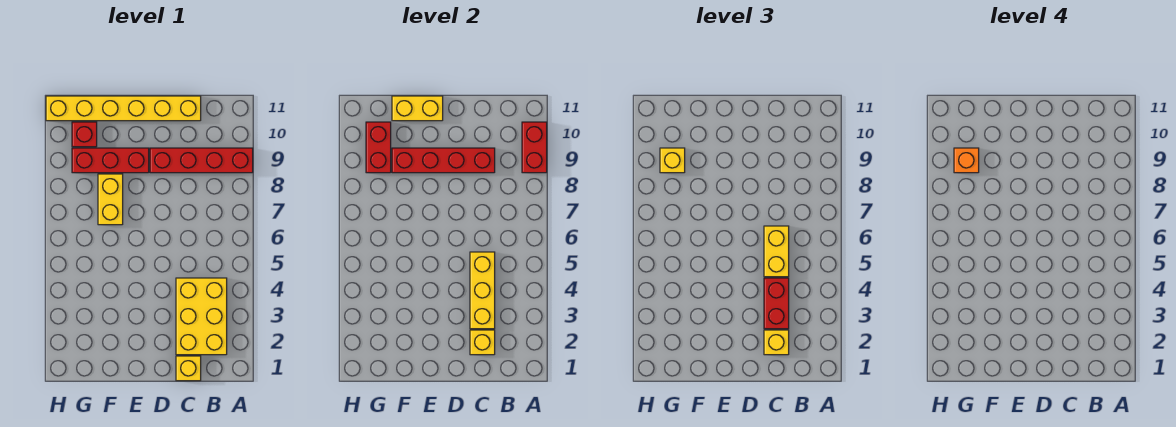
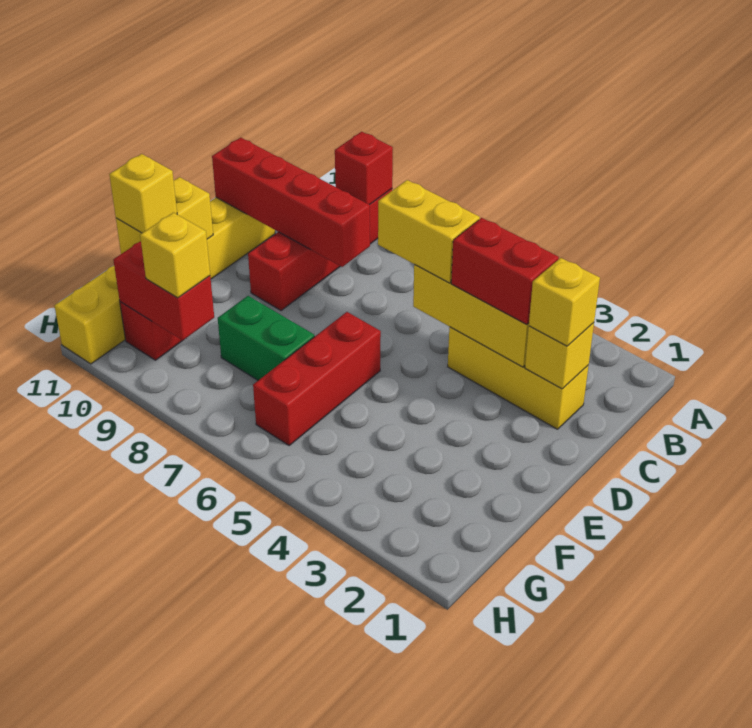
red brick A9:A10 level 2 -> red brick A9 level 2
yellow brick B2:C4 level 1 -> yellow brick C2:C4 level 1
yellow brick C1 level 1 -> yellow brick F11 level 3
red brick C9:F9 level 2 -> red brick C8:C11 level 2
red brick E9:G9 level 1 -> red brick E6:G6 level 1
yellow brick F7:F8 level 1 -> green brick F7:F8 level 1
orange brick G9 level 4 -> none

